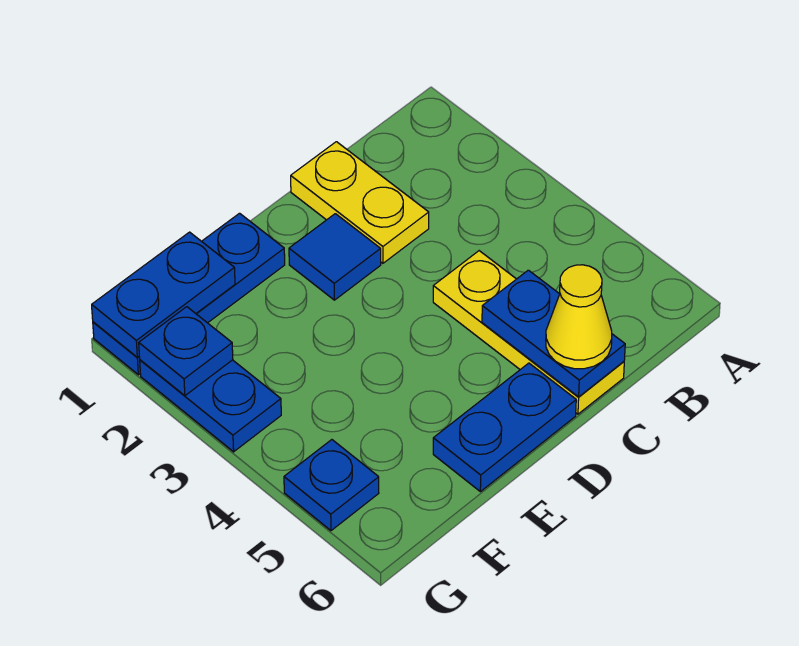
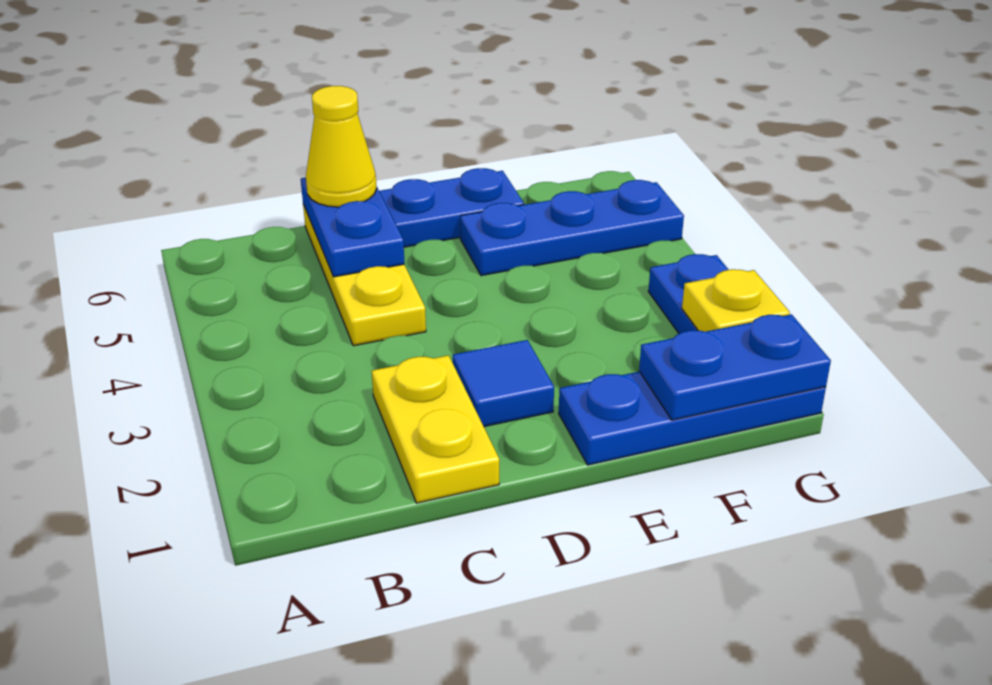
blue plate G2 level 2 -> yellow plate G2 level 2
blue plate G5 level 1 -> blue plate E5:G5 level 1

